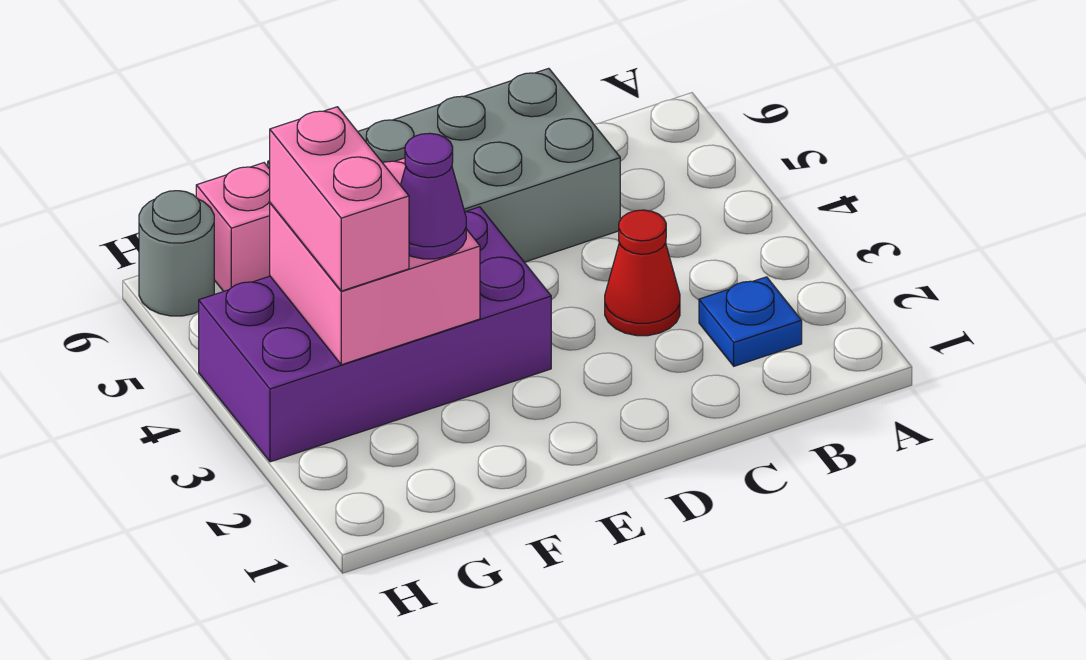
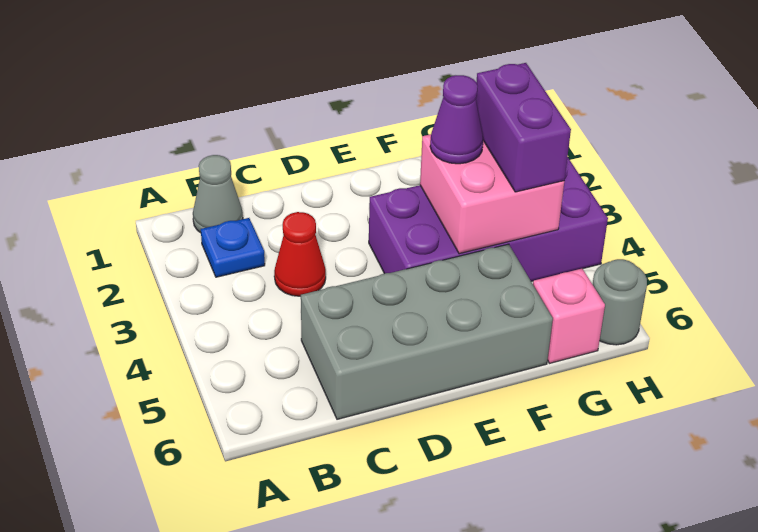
none -> grey cone B1 level 1
pink brick G3:G4 level 3 -> purple brick G3:G4 level 3

